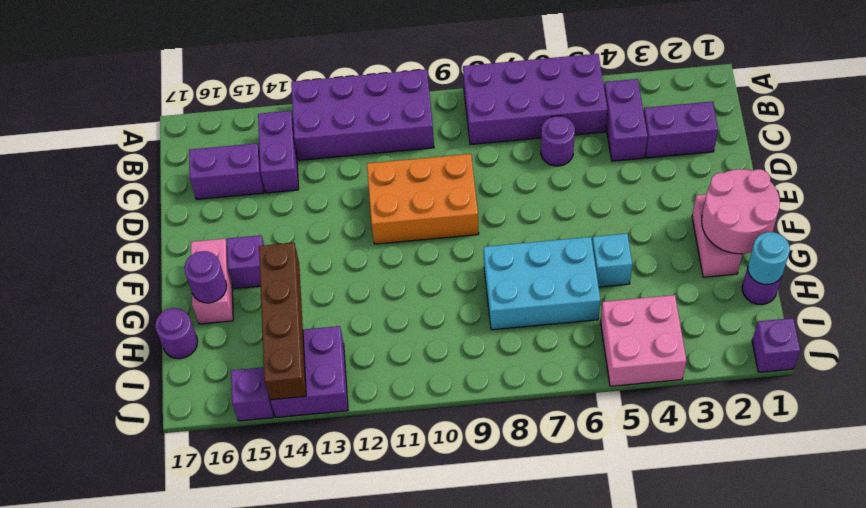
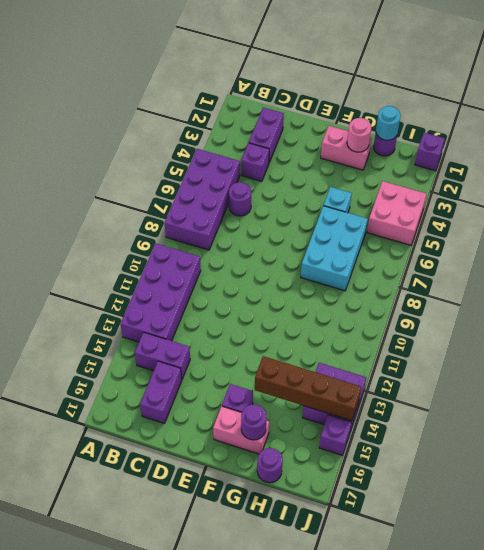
purple brick B4:C4 level 1 -> purple brick C4 level 1
orange brick D9:E11 level 1 -> none
pink round brick F1:G2 level 2 -> pink round brick G2 level 2

